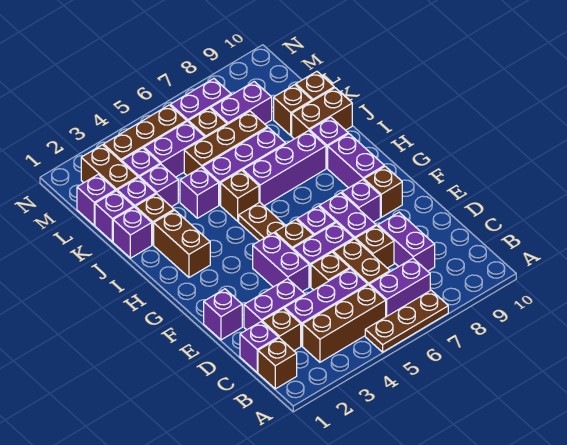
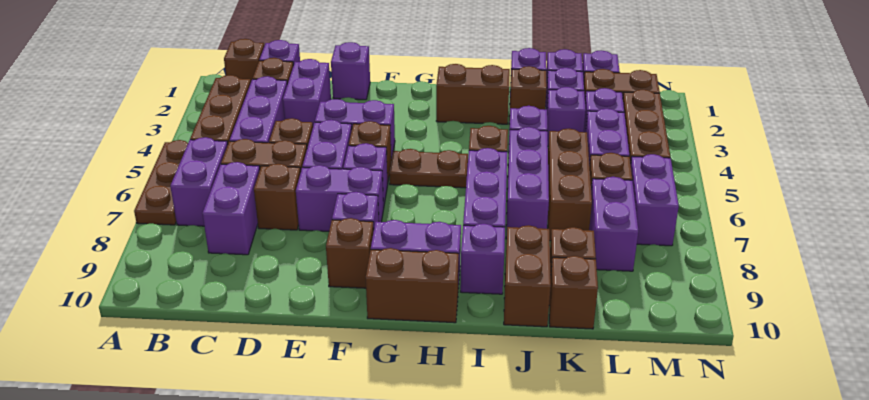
purple brick C8:D8 level 1 -> purple brick C7:C8 level 1
none -> brown brick G10:H10 level 1

